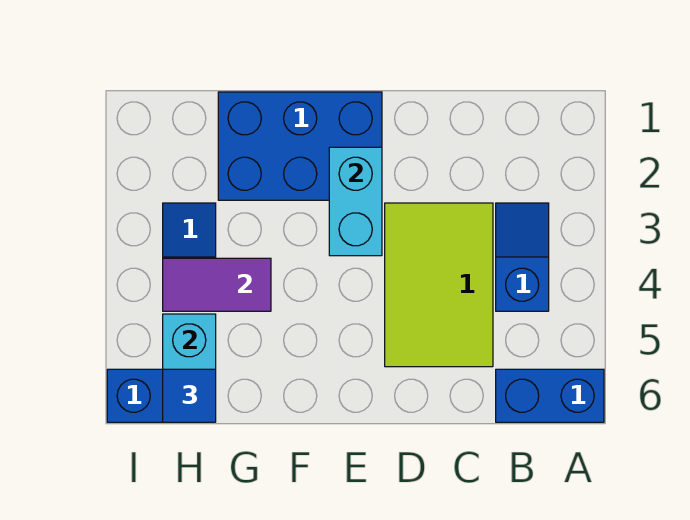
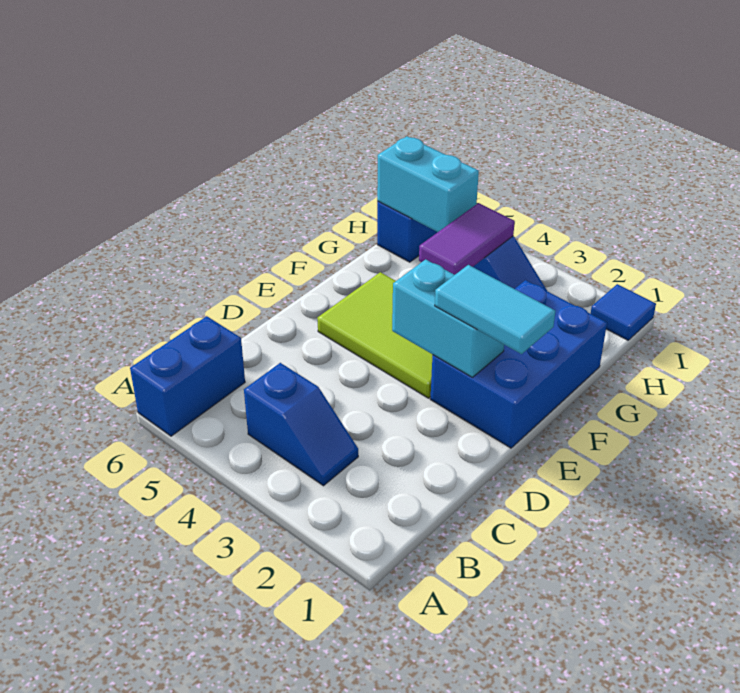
lime tile C3:D5 level 1 -> lime tile E3:F5 level 1
none -> cyan tile E1:E2 level 3
blue tile H6 level 3 -> blue tile I1 level 1

